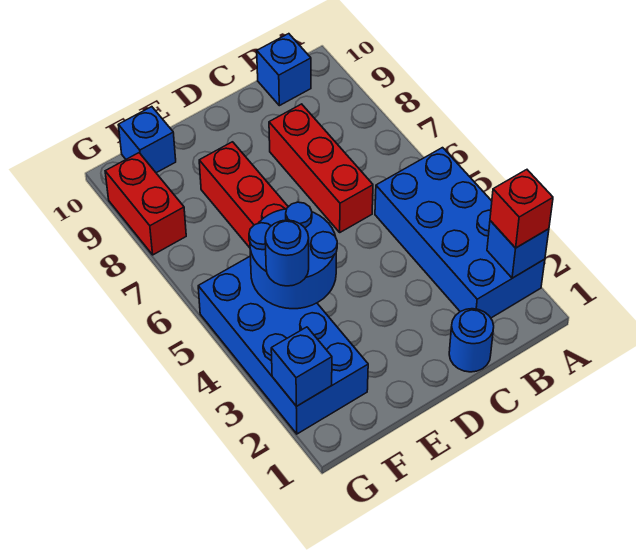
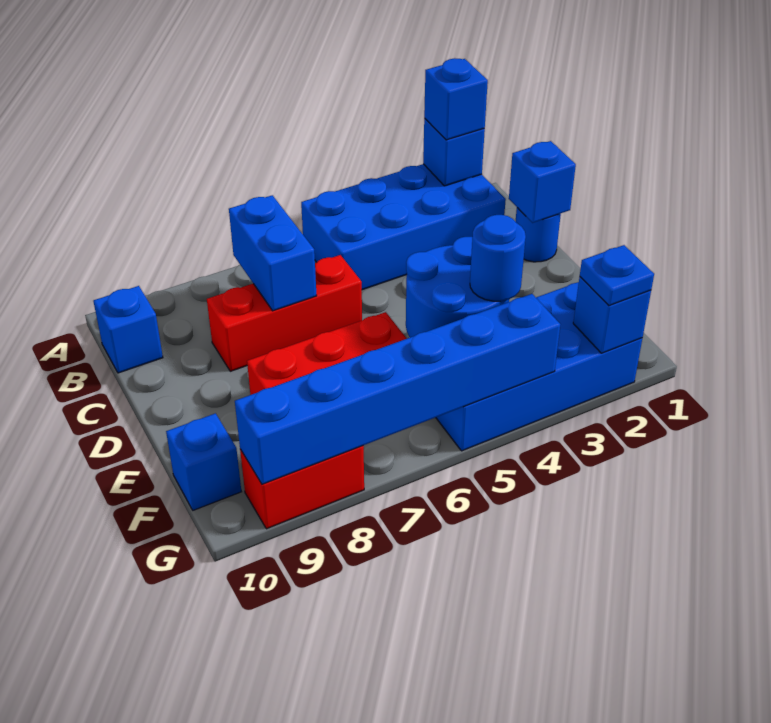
red brick A2 level 3 -> blue brick A2 level 3
none -> blue brick B7:C7 level 2
none -> blue brick C1 level 2
none -> blue plate G2 level 3
none -> blue brick G4:G9 level 2

